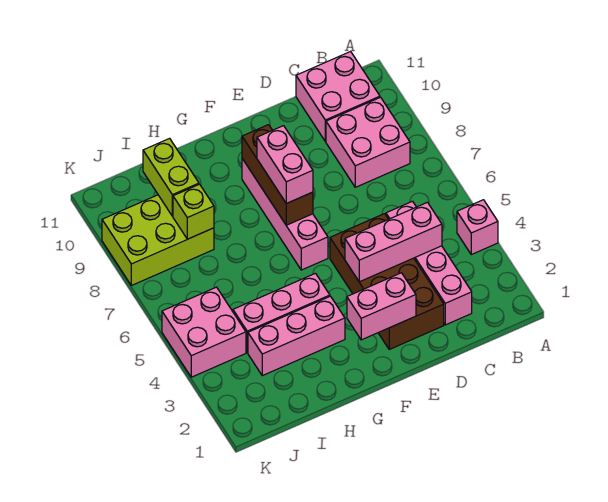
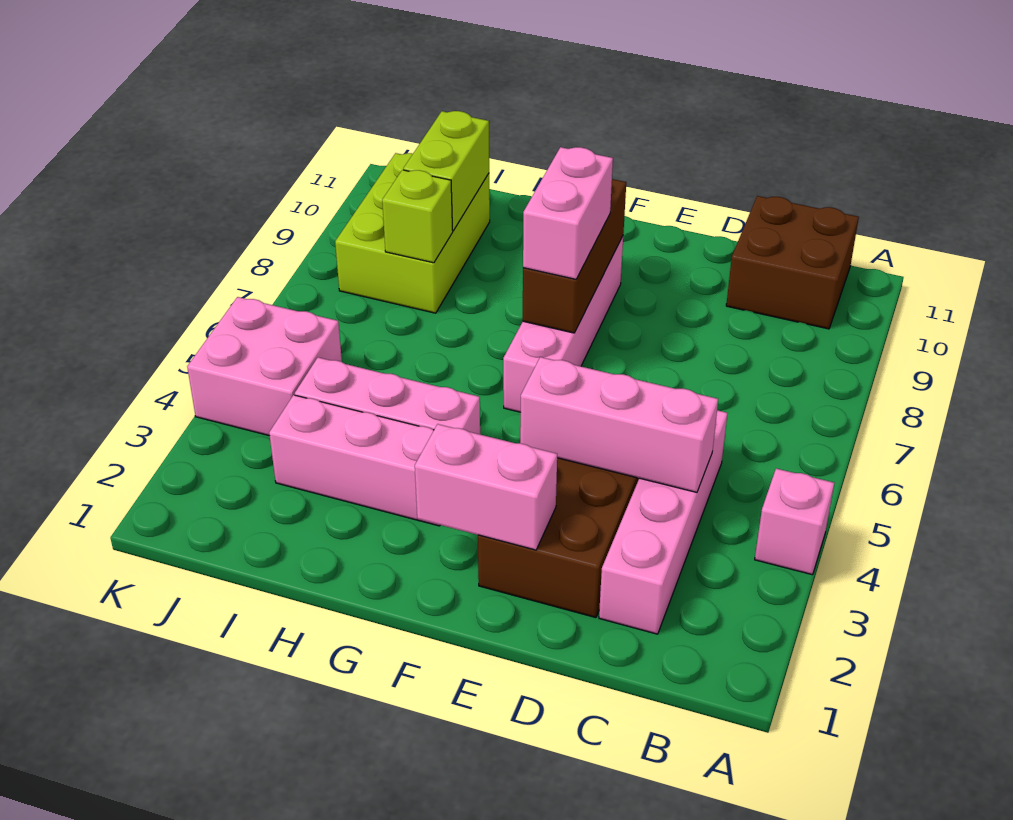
pink brick B8:C9 level 1 -> none
pink brick B10:C11 level 1 -> brown brick B10:C11 level 1
lime brick I8:K9 level 1 -> lime brick I8:J10 level 1

